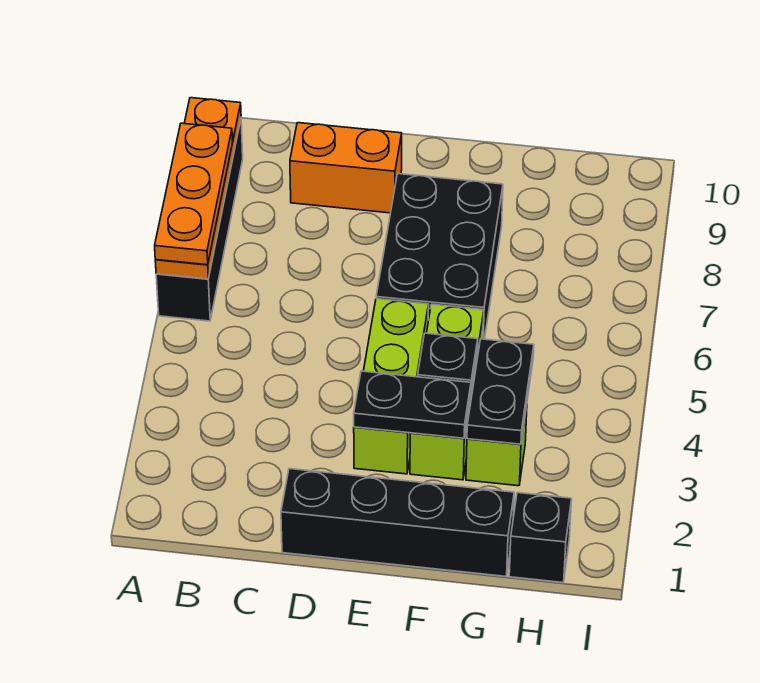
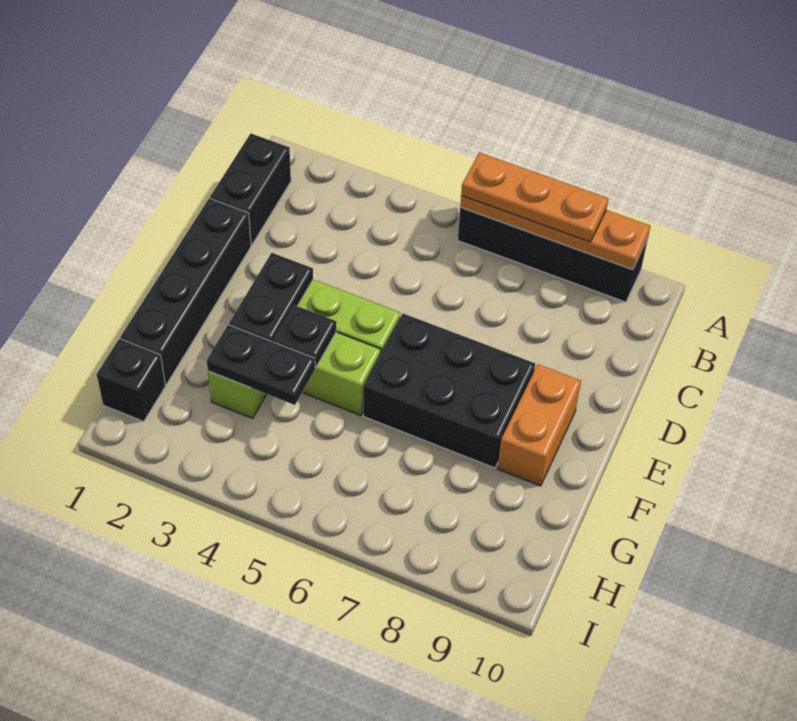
none -> black brick B1:C1 level 1
orange brick C9:D9 level 1 -> orange brick E9:F9 level 1

